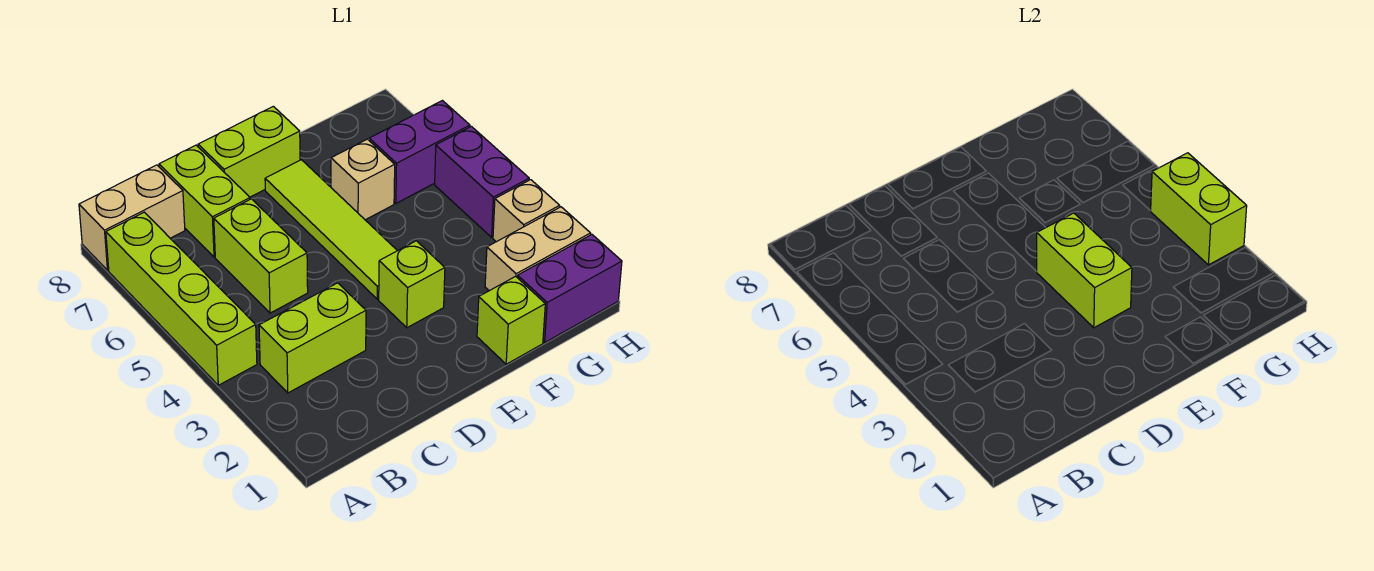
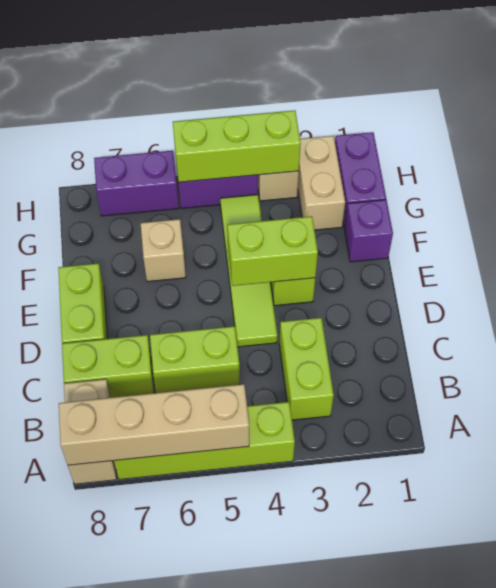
none -> tan brick A5:A8 level 2
lime tile E4:E7 level 1 -> lime tile D4:G4 level 1
lime brick F1 level 1 -> purple brick F1 level 1
purple brick G6:H6 level 1 -> purple brick H6:H7 level 1
lime brick H3:H4 level 2 -> lime brick H3:H5 level 2

